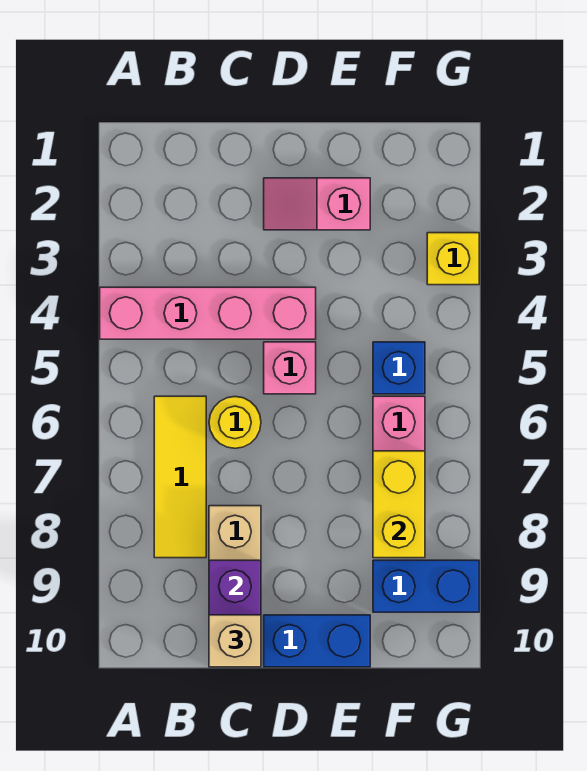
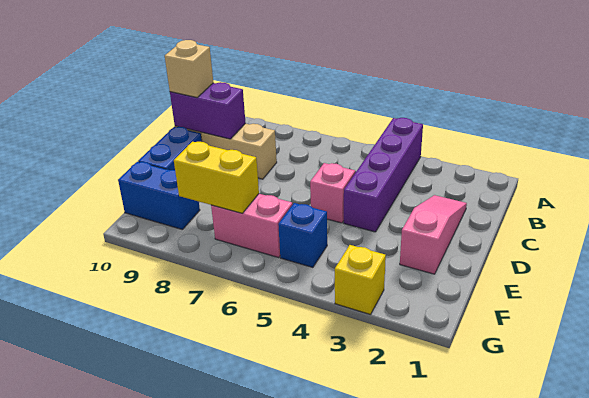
pink brick A4:D4 level 1 -> purple brick A4:D4 level 1
yellow tile B6:B8 level 1 -> none
yellow round brick C6 level 1 -> none
pink slope D2:E2 level 1 top E -> pink slope C2:E2 level 1 top E
blue brick F9:G9 level 1 -> blue brick F9:F10 level 1

